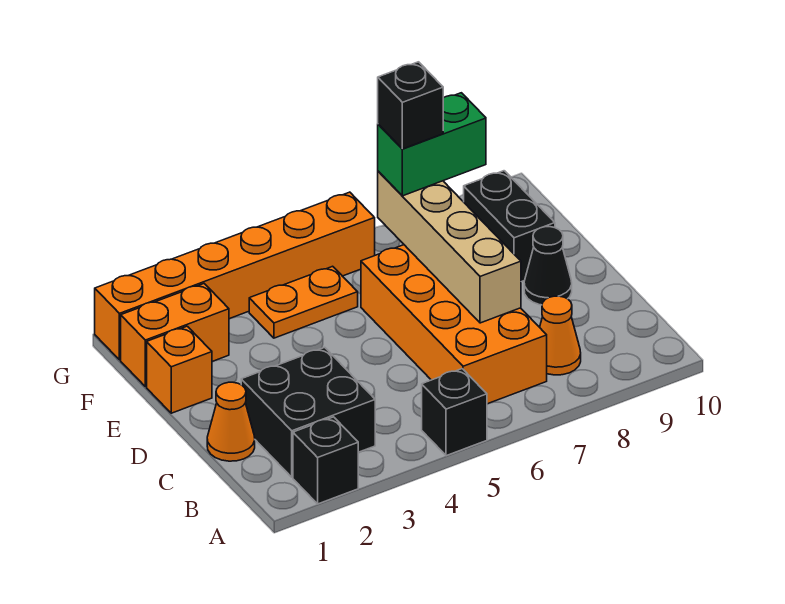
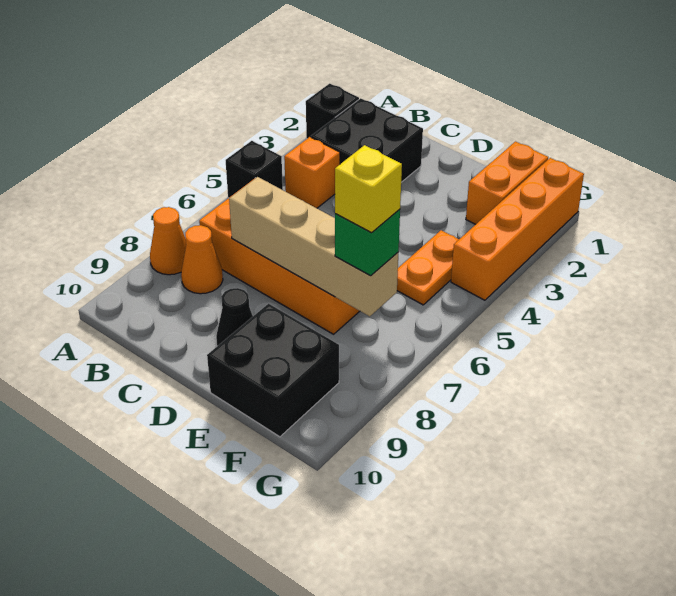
orange cone C1 level 1 -> orange cone A8 level 1
orange brick E1 level 1 -> orange brick B4 level 1
black brick E9:F9 level 1 -> black brick E9:F10 level 1
green brick F7:F8 level 3 -> green brick F7 level 3
black brick F7 level 4 -> yellow brick F7 level 4
orange brick G1:G6 level 1 -> orange brick G1:G4 level 1

